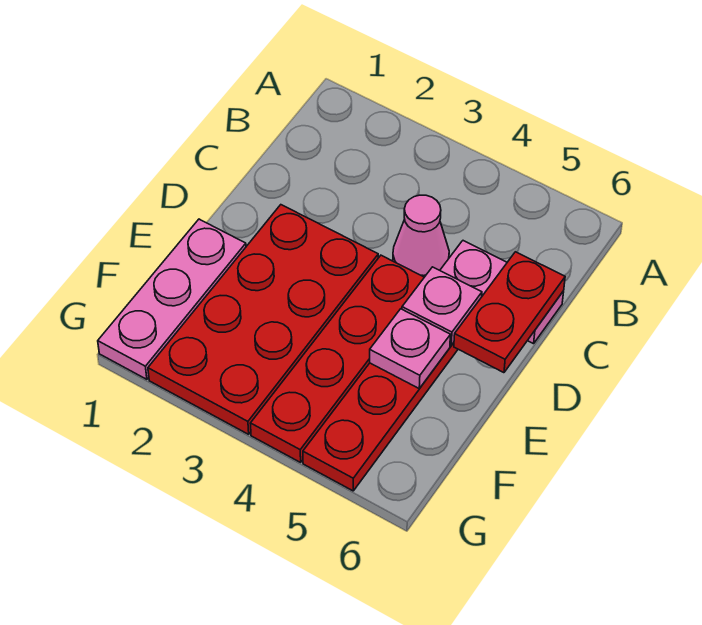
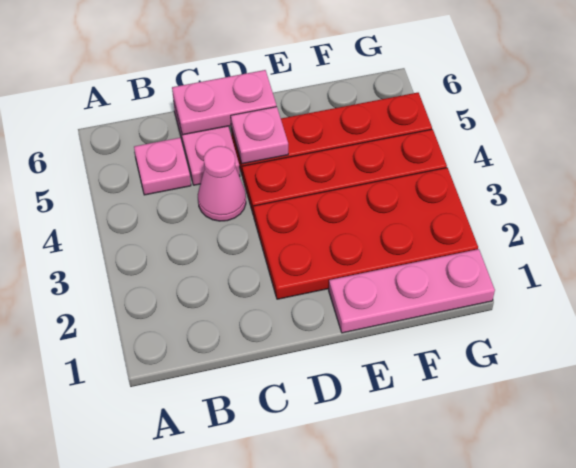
red plate C6:D6 level 2 -> pink plate C6:D6 level 2
pink plate E5 level 2 -> pink plate B5 level 1

